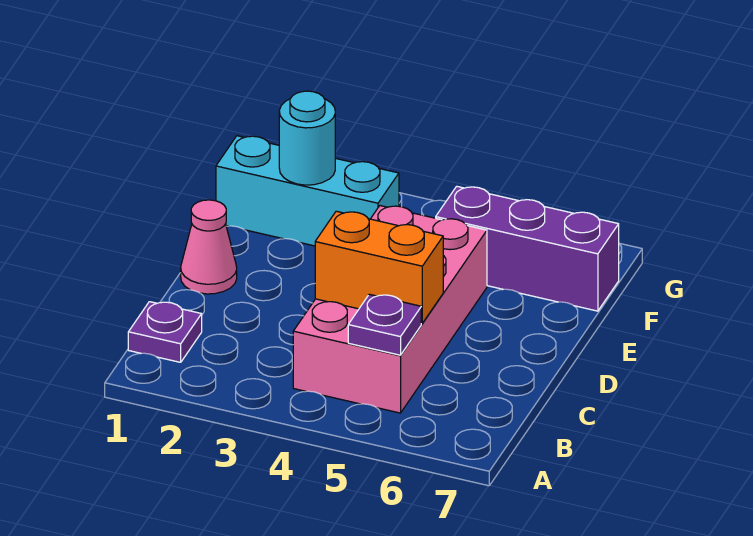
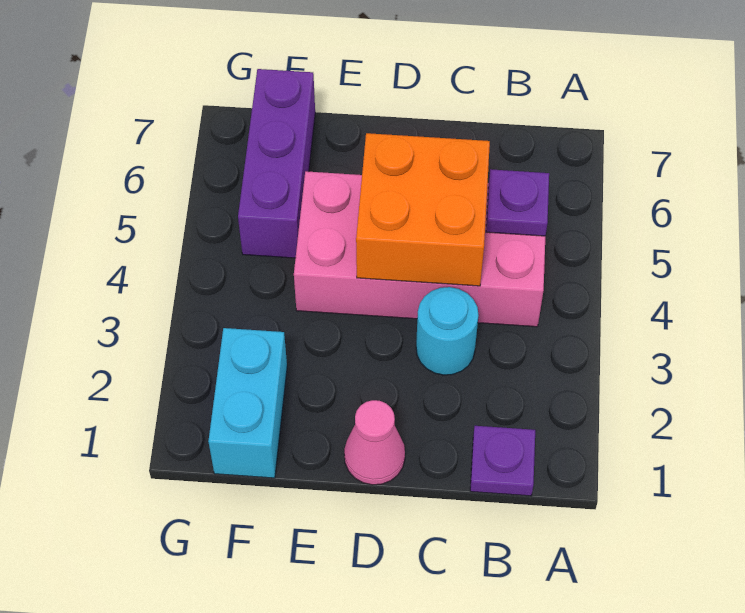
orange brick C4:C5 level 2 -> orange brick C4:D5 level 2
cyan brick F1:F3 level 1 -> cyan brick F1:F2 level 1
cyan round brick F2 level 2 -> cyan round brick C3 level 1

